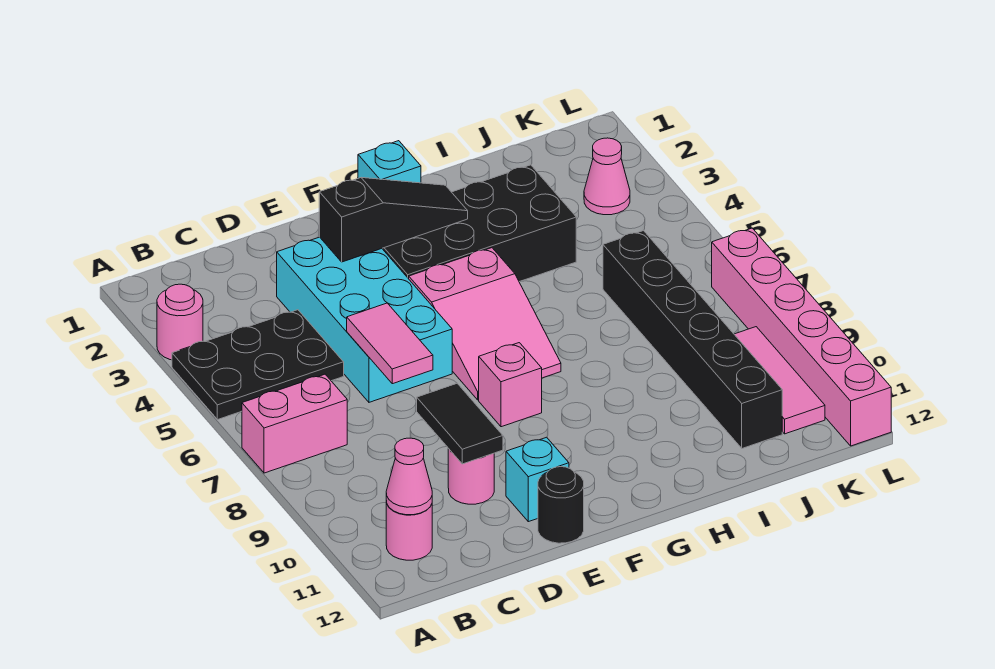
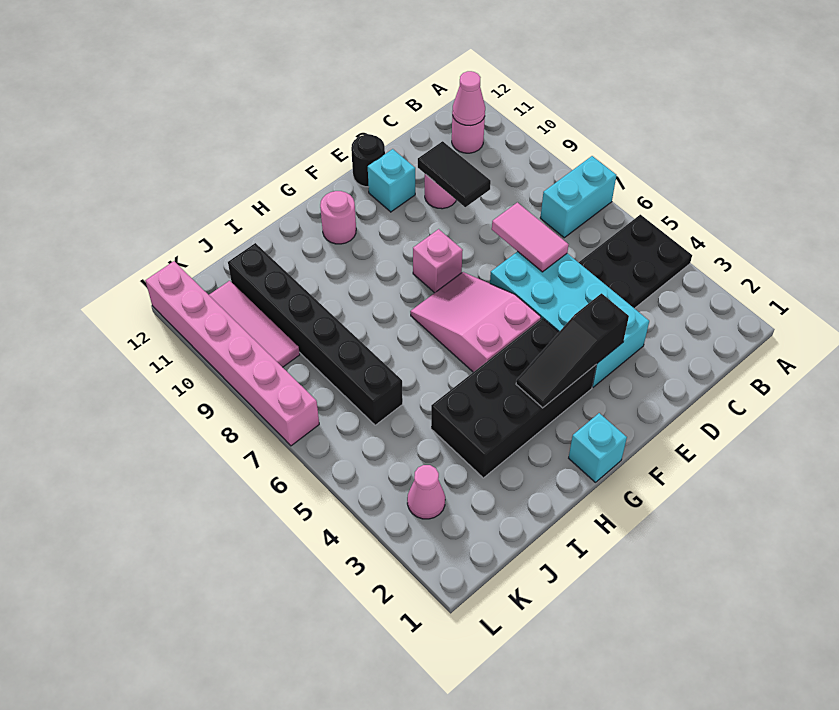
pink round brick A3 level 1 -> pink round brick G11 level 1
pink brick A7:B7 level 1 -> cyan brick A7:B7 level 1

